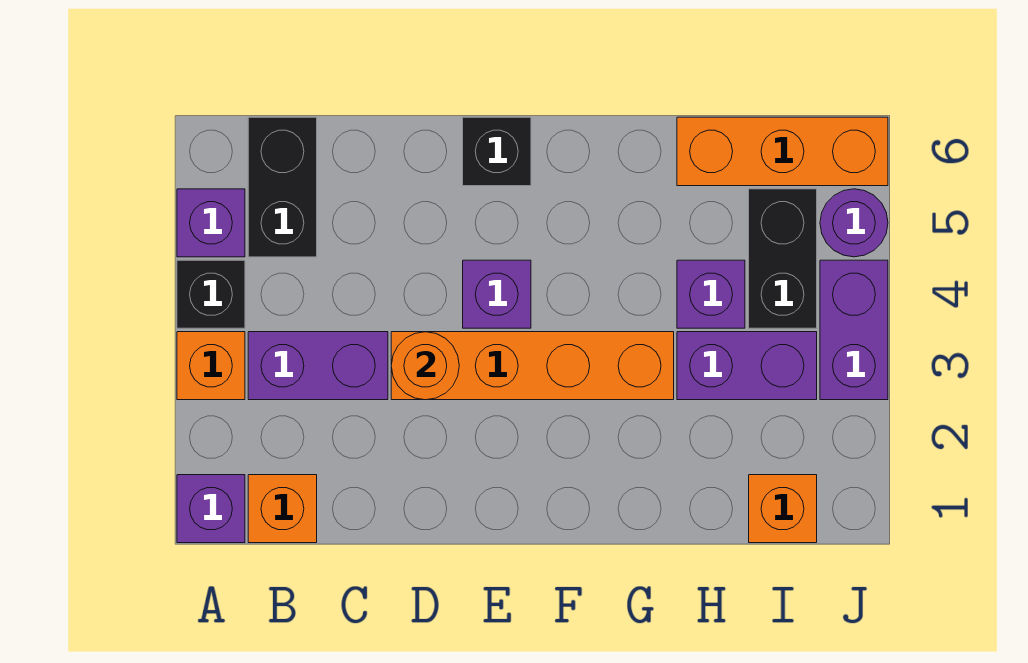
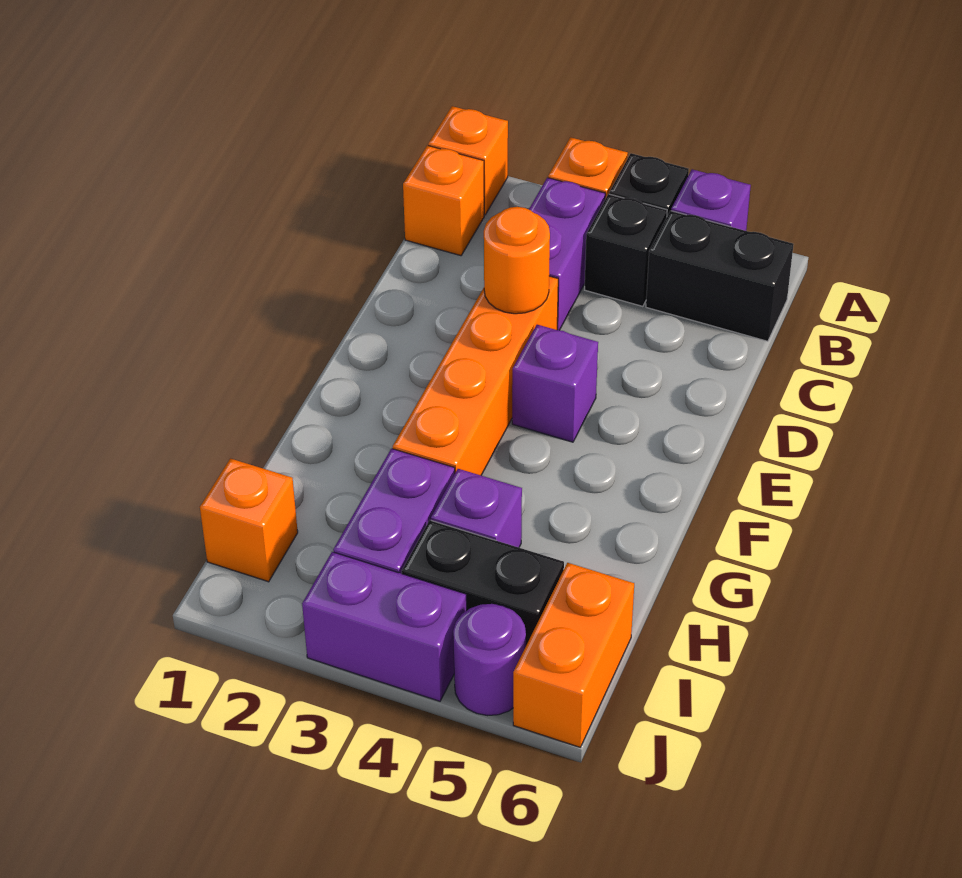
purple brick A1 level 1 -> orange brick A1 level 1
black brick E6 level 1 -> black brick B4 level 1
orange brick H6:J6 level 1 -> orange brick I6:J6 level 1

